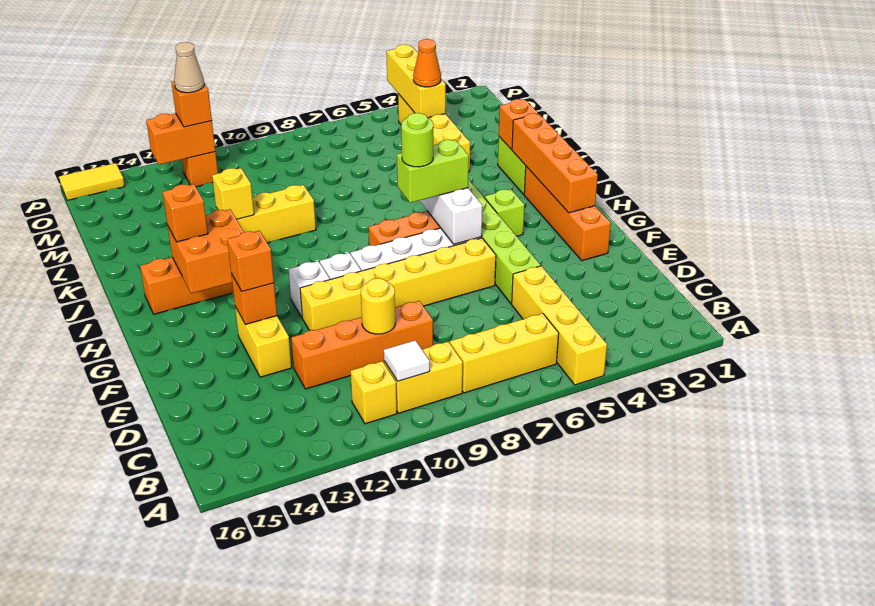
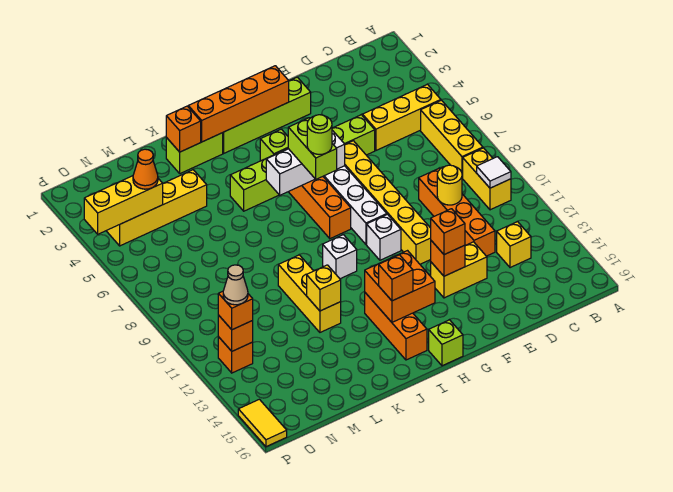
yellow brick A5:D5 level 1 -> yellow brick B5:D5 level 1
yellow brick B11 level 1 -> yellow brick C13 level 1
orange brick F2:I2 level 1 -> lime brick F2:I2 level 1
white brick G11 level 1 -> white brick I10 level 1
none -> lime brick H16 level 1
orange brick O12:O13 level 2 -> orange brick O12 level 2

